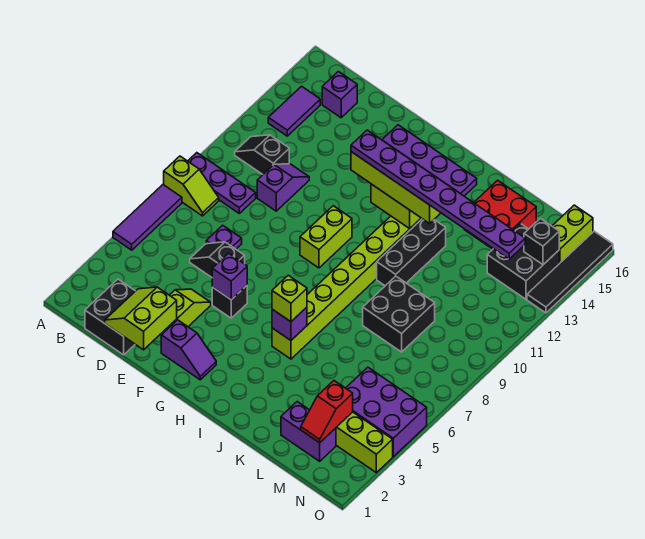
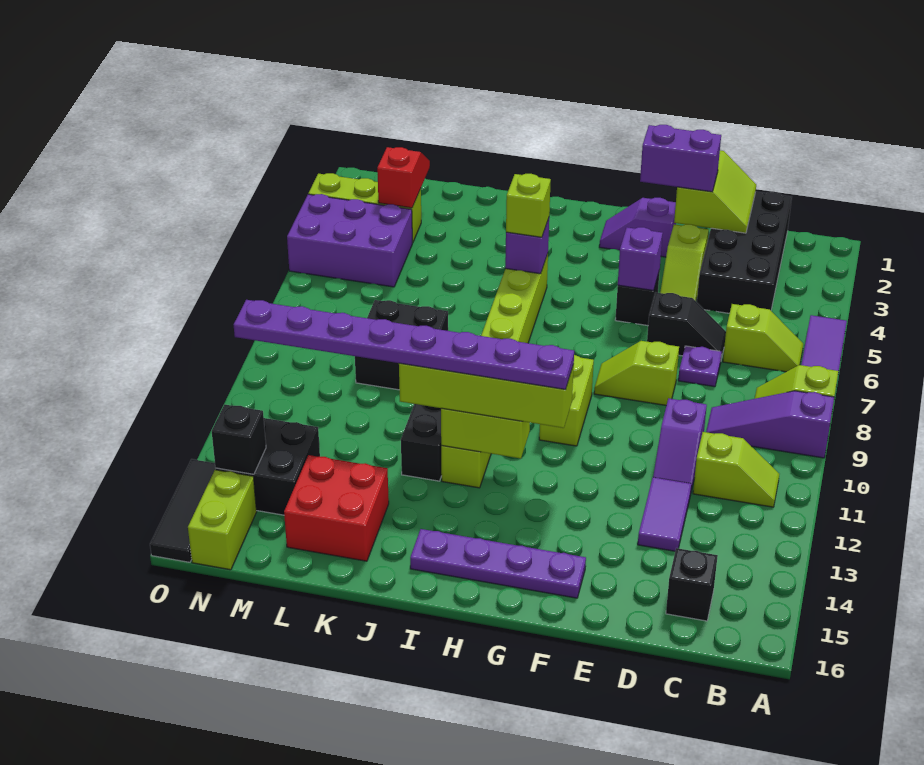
purple plate A9:C9 level 1 -> purple slope A9:C9 level 1 top A
none -> lime slope B6:C6 level 1 top C
black slope B11:C11 level 1 top C -> lime slope B11:C11 level 1 top C
purple tile B13:B14 level 1 -> purple tile D12:D13 level 1
black brick C1:D2 level 1 -> black brick C1:D4 level 1
purple brick C15 level 1 -> black brick C15 level 1
none -> lime slope E8:F8 level 1 top E
purple brick L2:M2 level 1 -> purple brick E2:F2 level 3
black tile O13:O16 level 1 -> black tile O14:O16 level 1

